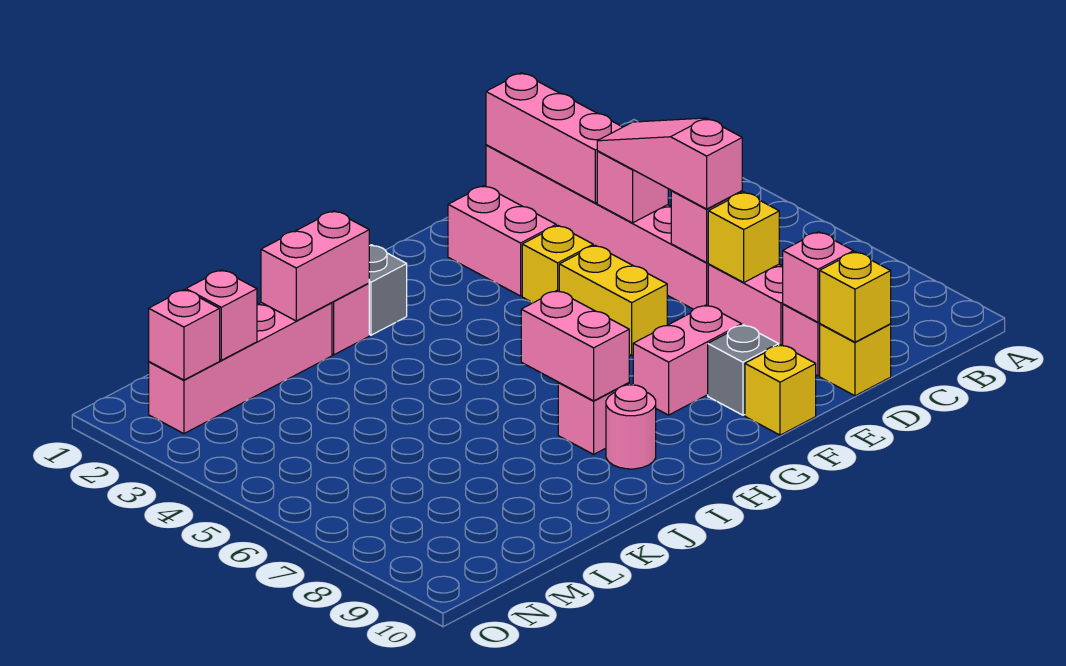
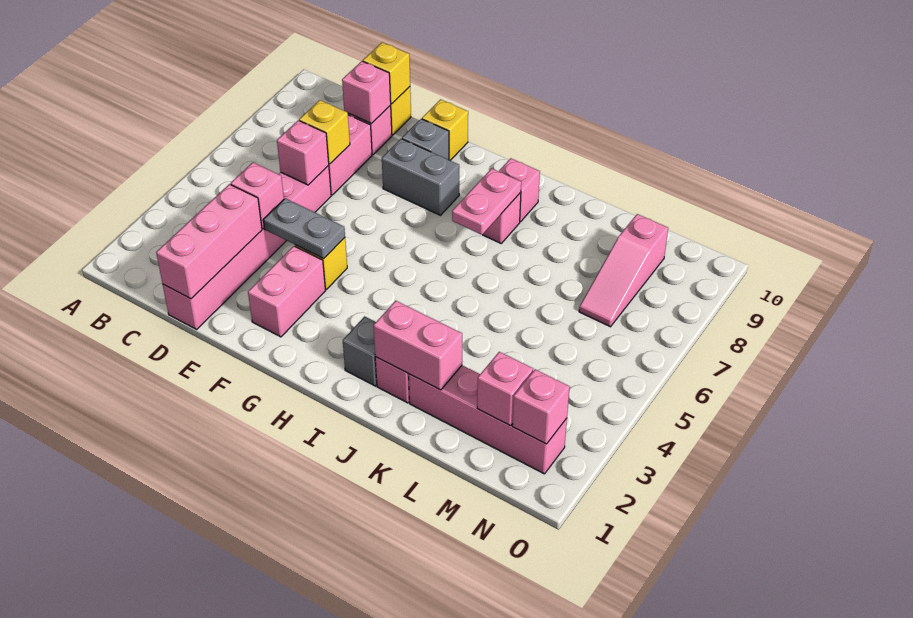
pink slope D4:D6 level 3 top 6 -> pink slope M7:M9 level 1 top 9
none -> grey plate E4:F4 level 2
yellow brick F5:F6 level 1 -> none
pink brick F8:G8 level 1 -> grey brick F8:G8 level 1
pink brick I7:I8 level 2 -> pink plate I7:I8 level 2
pink round brick I9 level 1 -> pink brick I9 level 1

